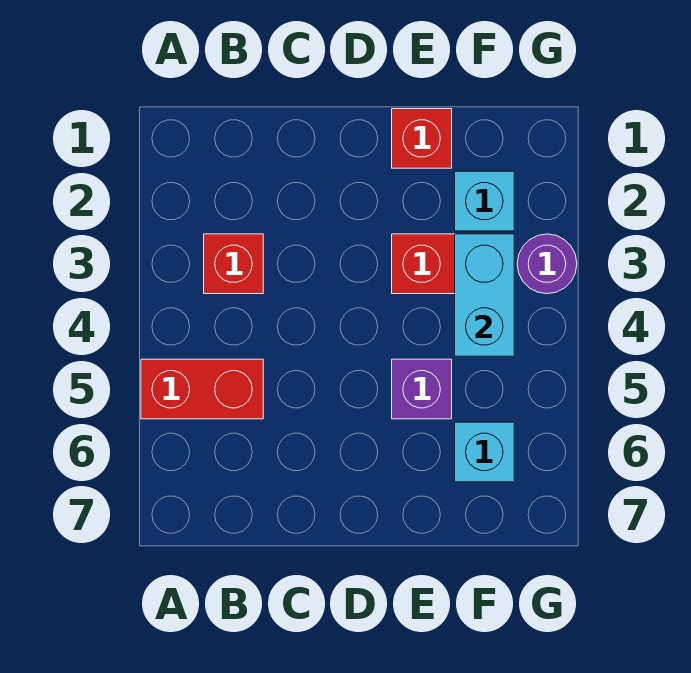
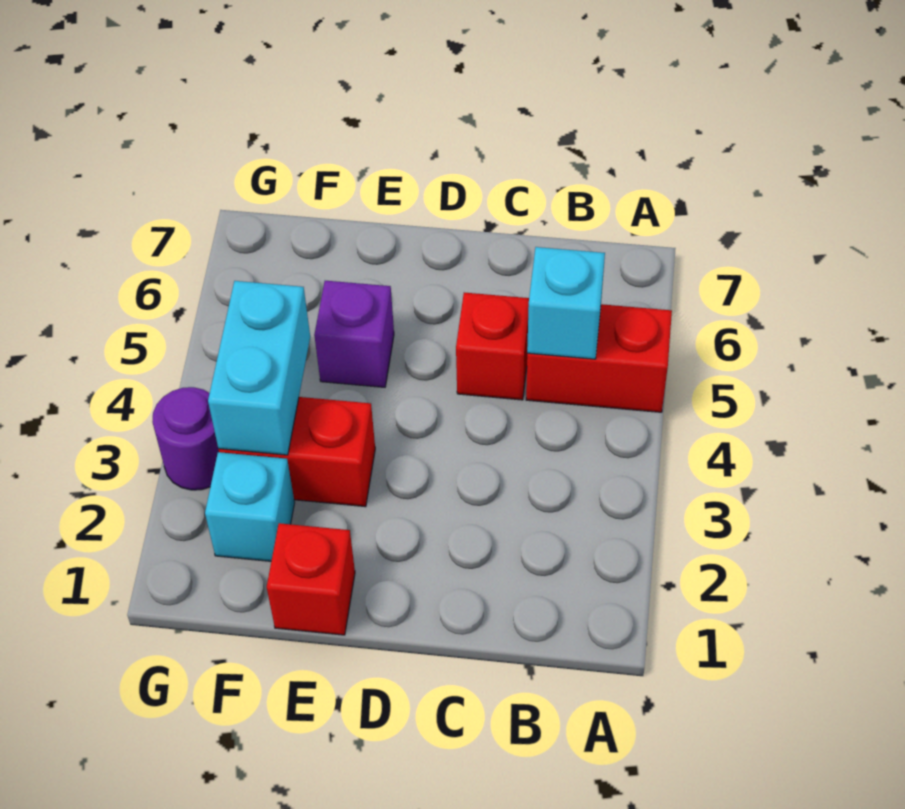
red brick B3 level 1 -> red brick C5 level 1
cyan brick F6 level 1 -> cyan brick B5 level 2

